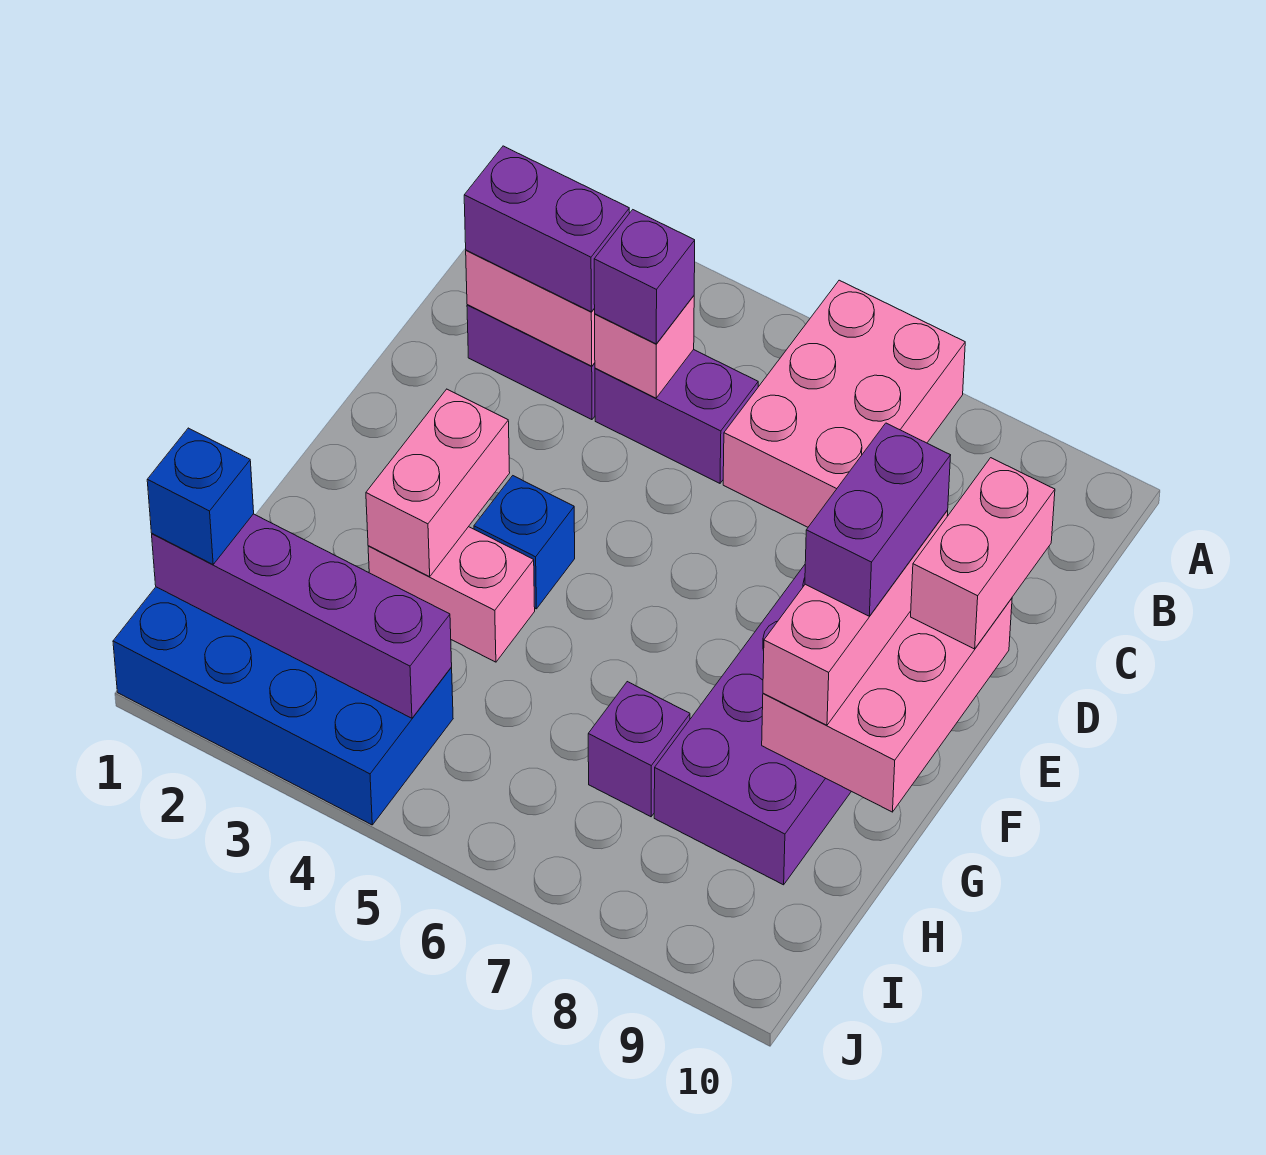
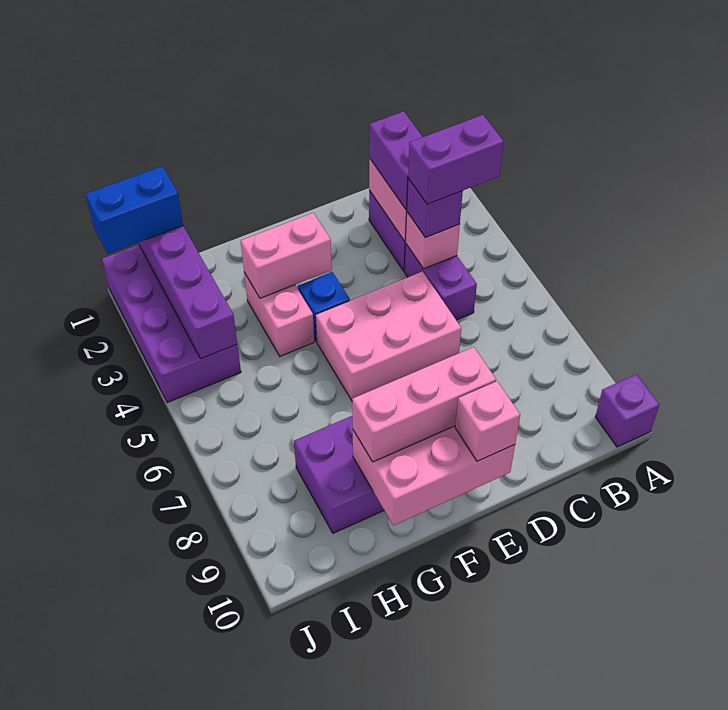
pink brick A6:C7 level 1 -> pink brick D5:F6 level 1
pink brick D10:E10 level 3 -> pink brick E10 level 3
purple brick E9:F9 level 4 -> purple brick B4:C4 level 4
purple brick H7 level 1 -> purple brick A10 level 1
blue brick I1:J4 level 1 -> purple brick I1:J4 level 1
blue brick I1 level 3 -> blue brick I1:J1 level 3

